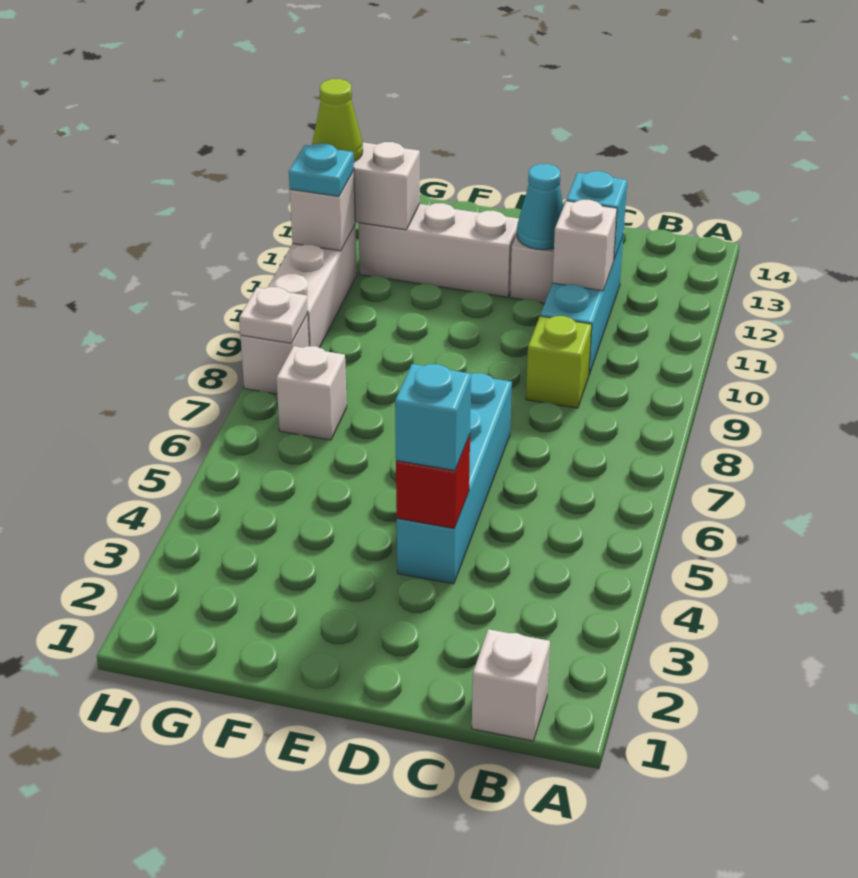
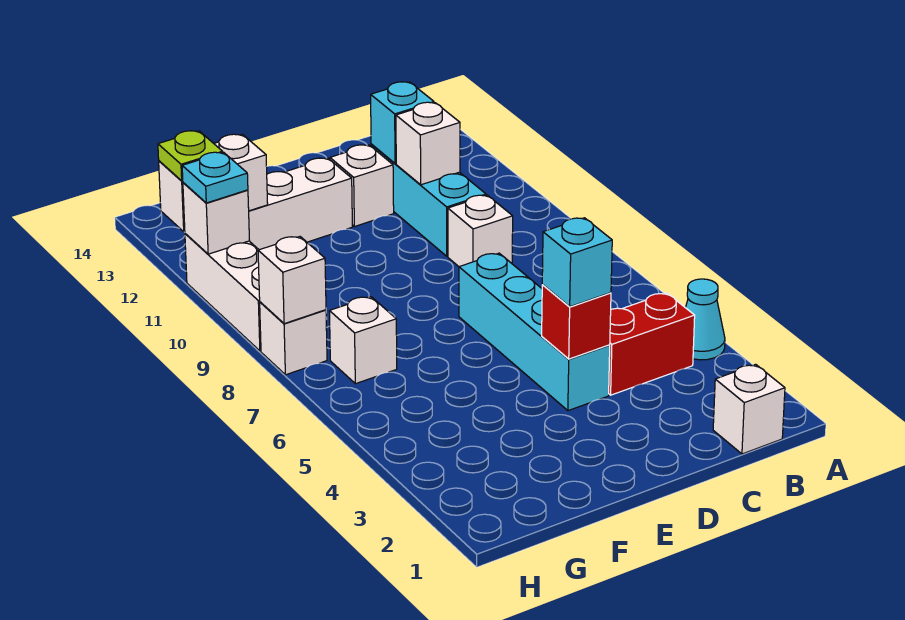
none -> red brick B4:C4 level 1
lime brick C9 level 1 -> white brick C9 level 1
cyan cone D12 level 2 -> cyan cone A4 level 1
white plate H8 level 2 -> white brick H8 level 2
lime cone H12 level 3 -> lime plate H12 level 3

